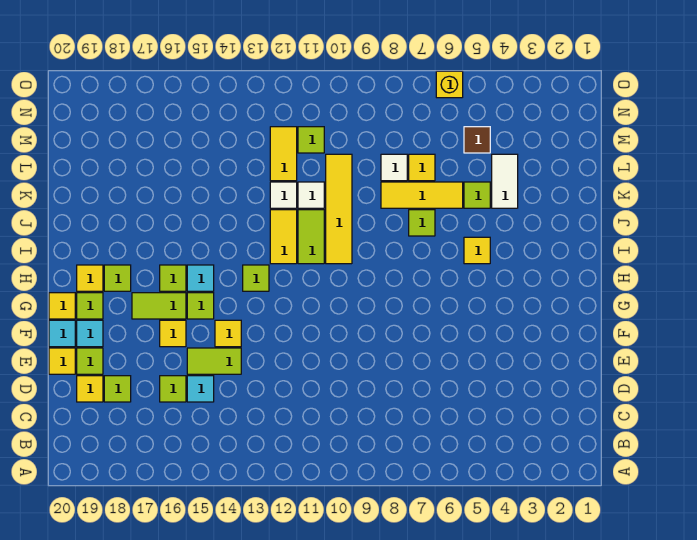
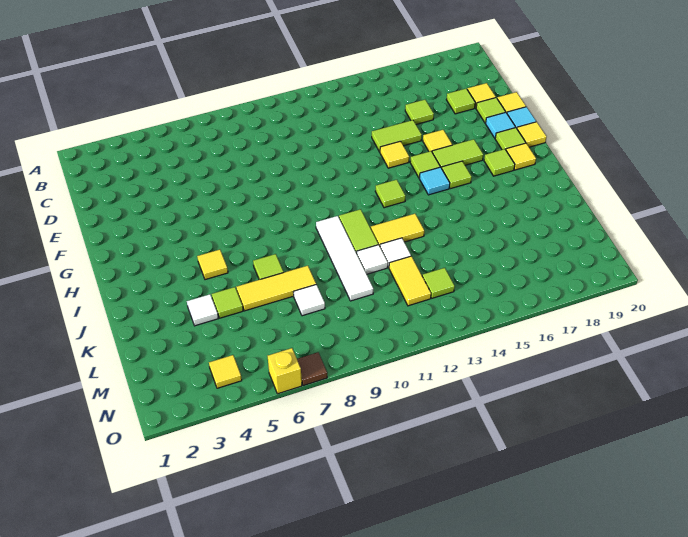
cyan tile D15 level 1 -> none
yellow tile I10:L10 level 1 -> white tile I10:L10 level 1
yellow tile I12:J12 level 1 -> yellow tile J12:J13 level 1
white tile K4:L4 level 1 -> white tile K4 level 1
yellow tile L7 level 1 -> yellow tile N4 level 1
brown tile M5 level 1 -> brown tile O7 level 1
lime tile M11 level 1 -> lime tile M13 level 1

